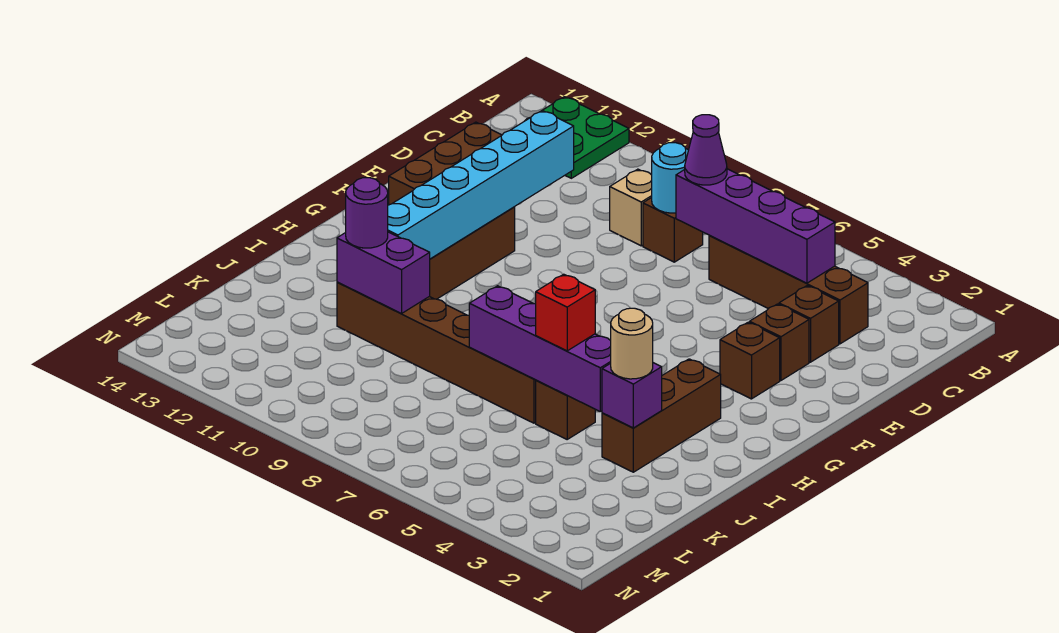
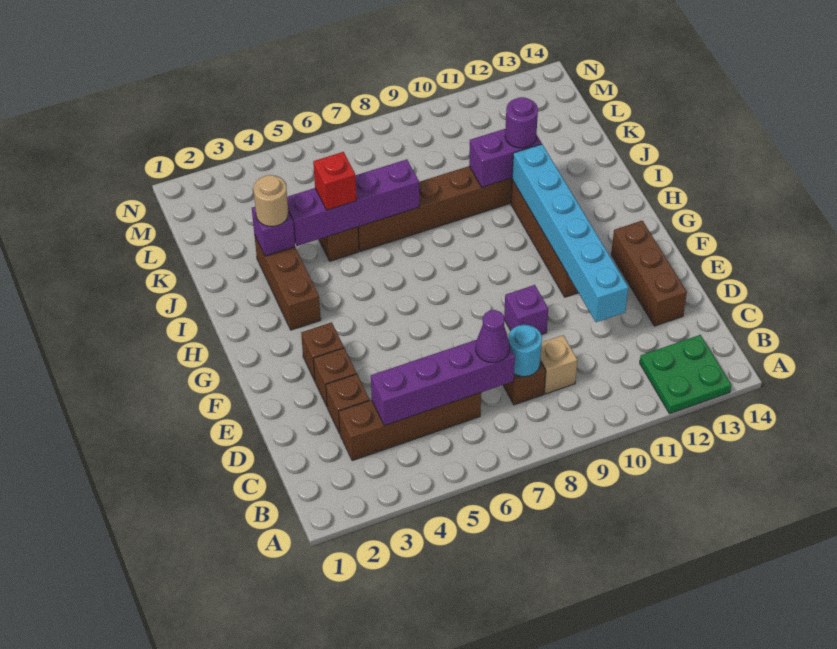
none -> purple brick E9 level 1

